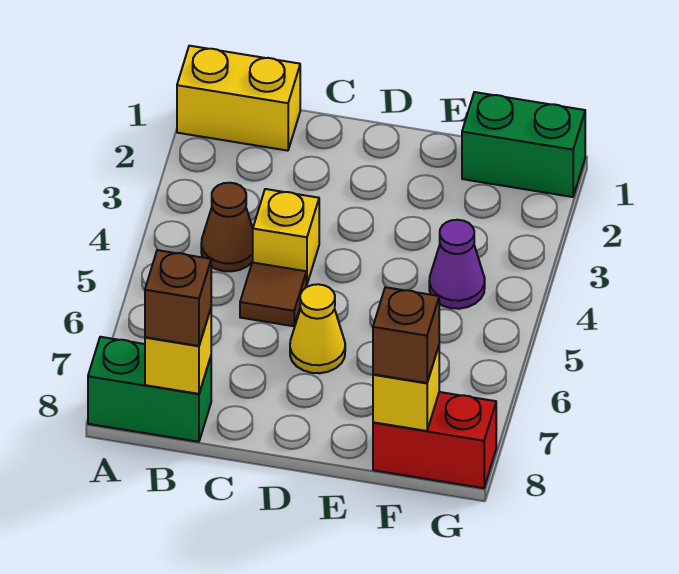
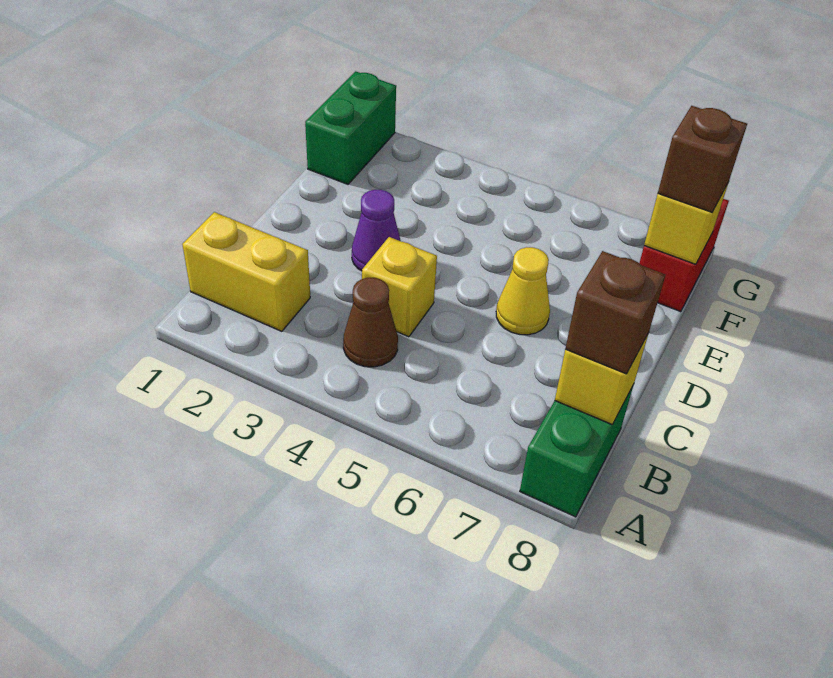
yellow brick A1:B1 level 1 -> yellow brick B1:B2 level 1
brown tile C5 level 1 -> none
purple cone F4 level 1 -> purple cone D3 level 1

